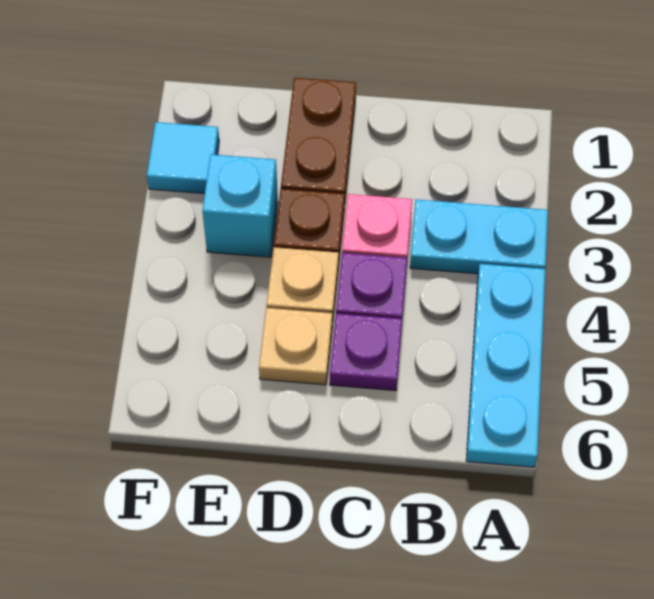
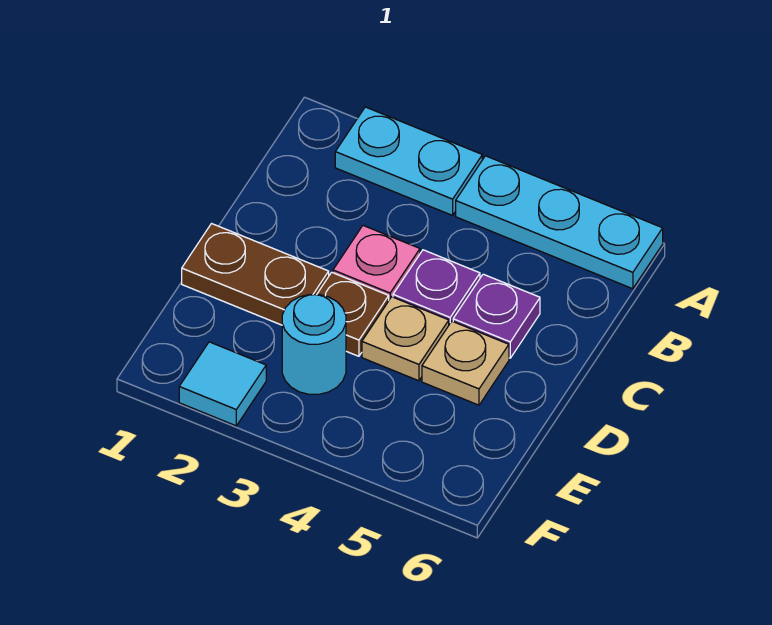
cyan plate A3:B3 level 1 -> cyan plate A2:A3 level 1
cyan brick E3 level 1 -> cyan round brick E3 level 1

